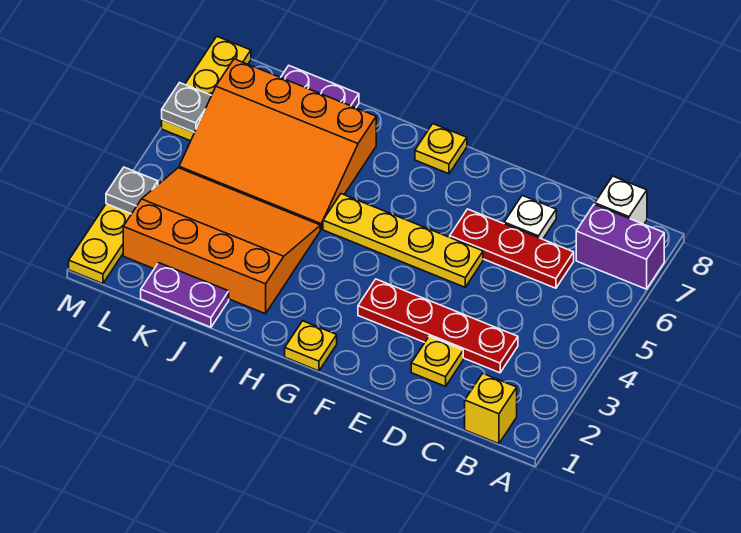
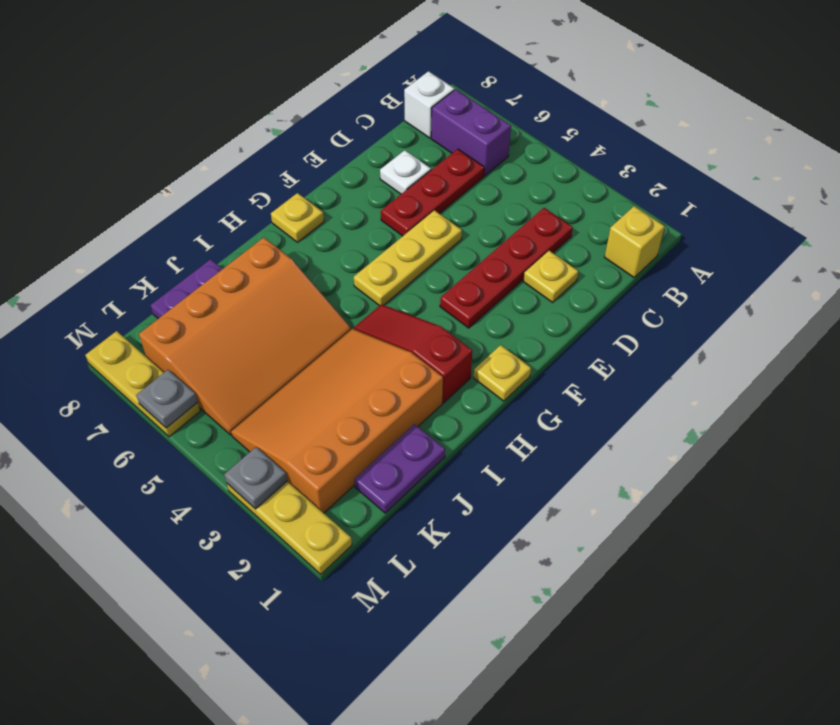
purple brick A7:B7 level 1 -> purple brick B6:B7 level 1
yellow plate E5:H5 level 1 -> yellow plate E5:G5 level 1
none -> red slope H2:H4 level 1 top 2

